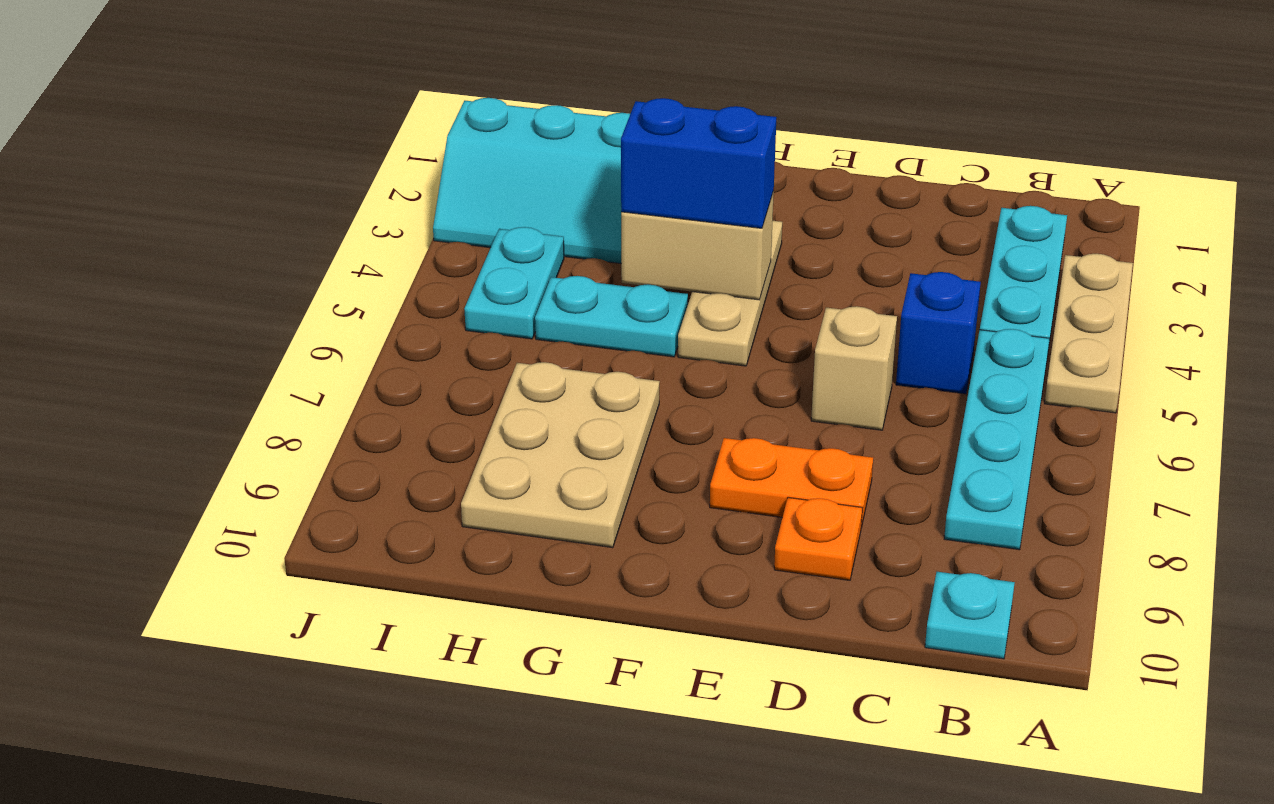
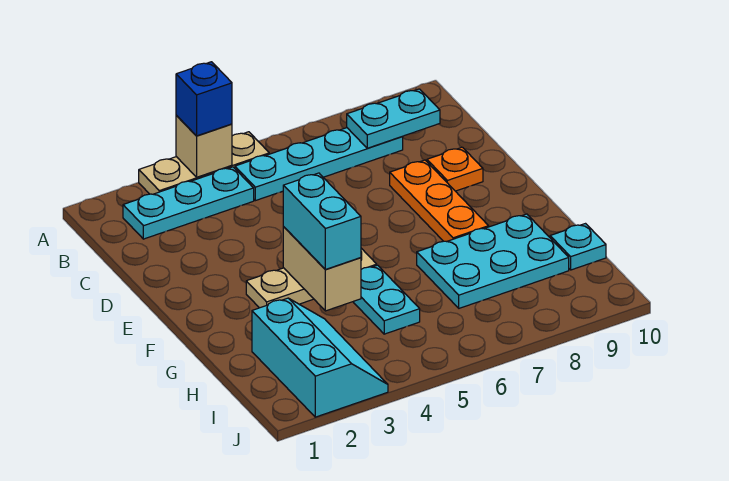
cyan plate B10 level 1 -> cyan plate H10 level 1
blue brick C5 level 1 -> blue brick A4 level 3
tan brick D6 level 1 -> tan brick A4 level 2
orange plate D8:E8 level 1 -> orange plate D8:F8 level 1
blue brick F4:G4 level 3 -> cyan brick F4:G4 level 3
tan plate G7:H9 level 1 -> cyan plate G7:H9 level 1
cyan plate I4:I5 level 1 -> cyan plate B8:B9 level 2

